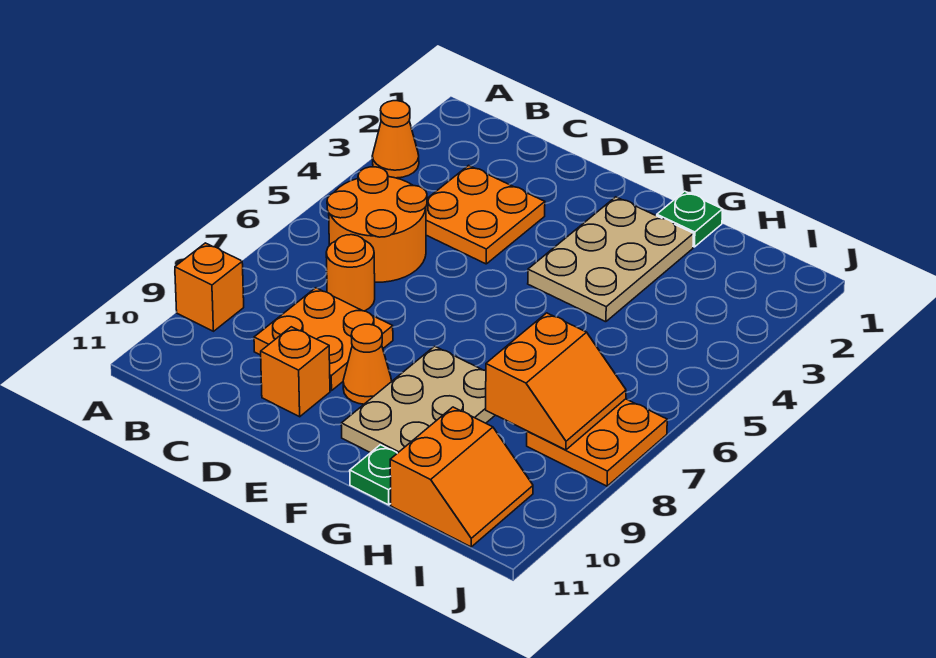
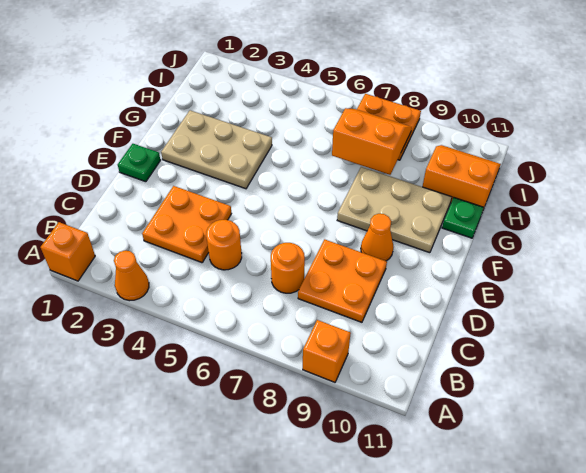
orange round brick B5:C6 level 1 -> orange round brick C5 level 1
orange brick D10 level 1 -> orange brick A1 level 1
green plate G1 level 1 -> green plate E1 level 1

